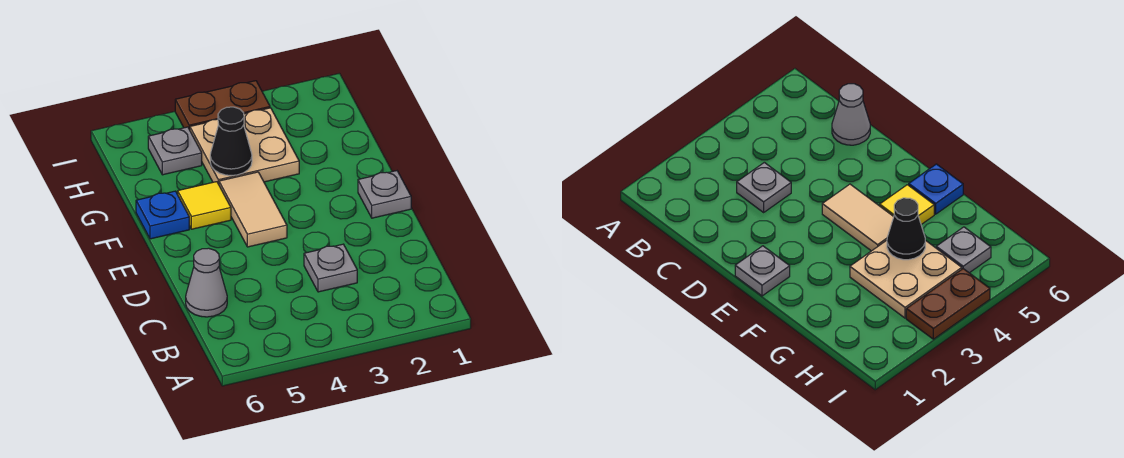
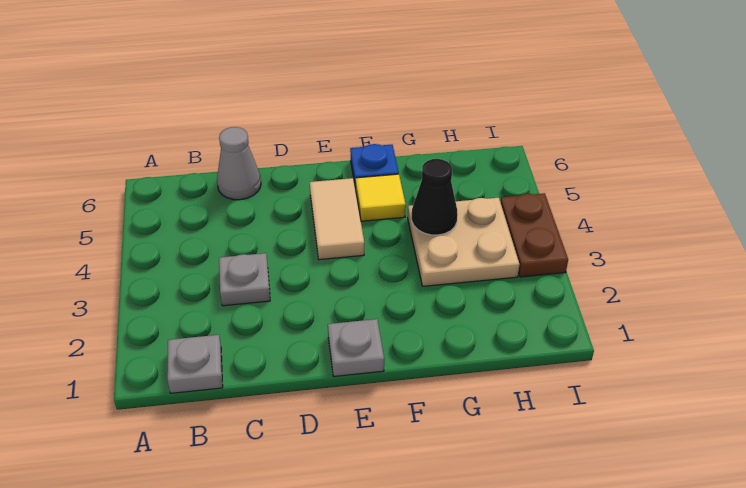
tan tile E4:F4 level 1 -> tan tile E4:E5 level 1
grey plate H5 level 1 -> grey plate B1 level 1

